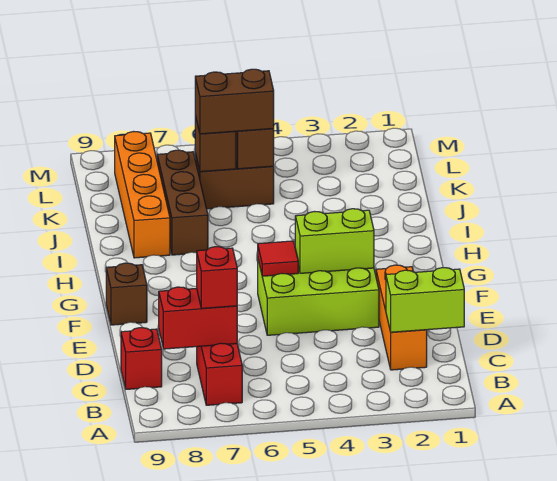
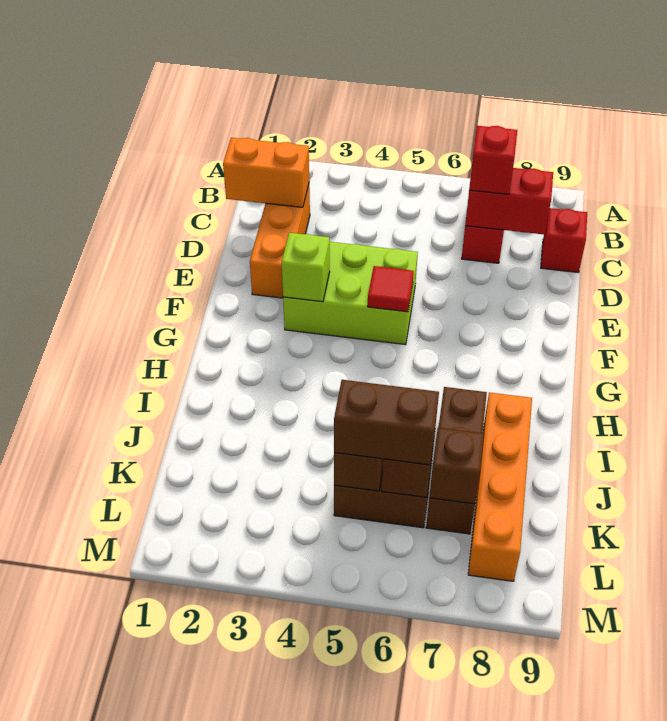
lime brick C1:C2 level 2 -> orange brick C1:C2 level 2
lime brick F3:F4 level 2 -> lime brick F3 level 2
brown brick F9 level 1 -> brown brick K7 level 2

